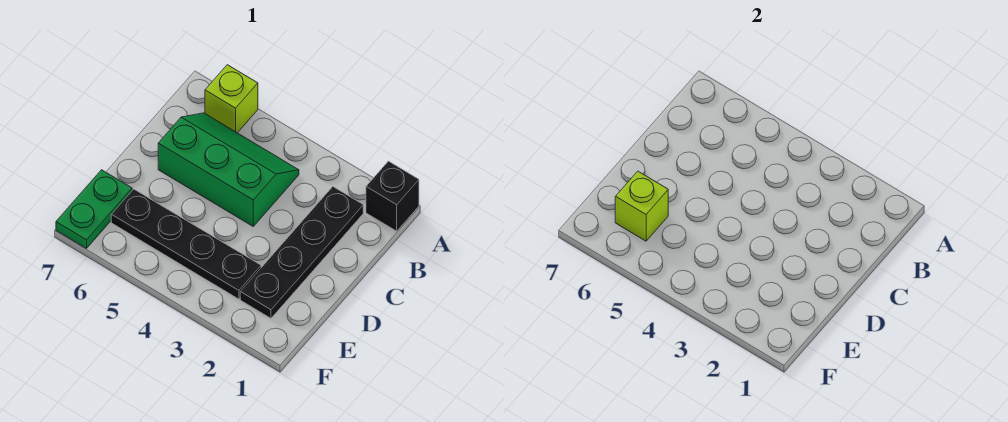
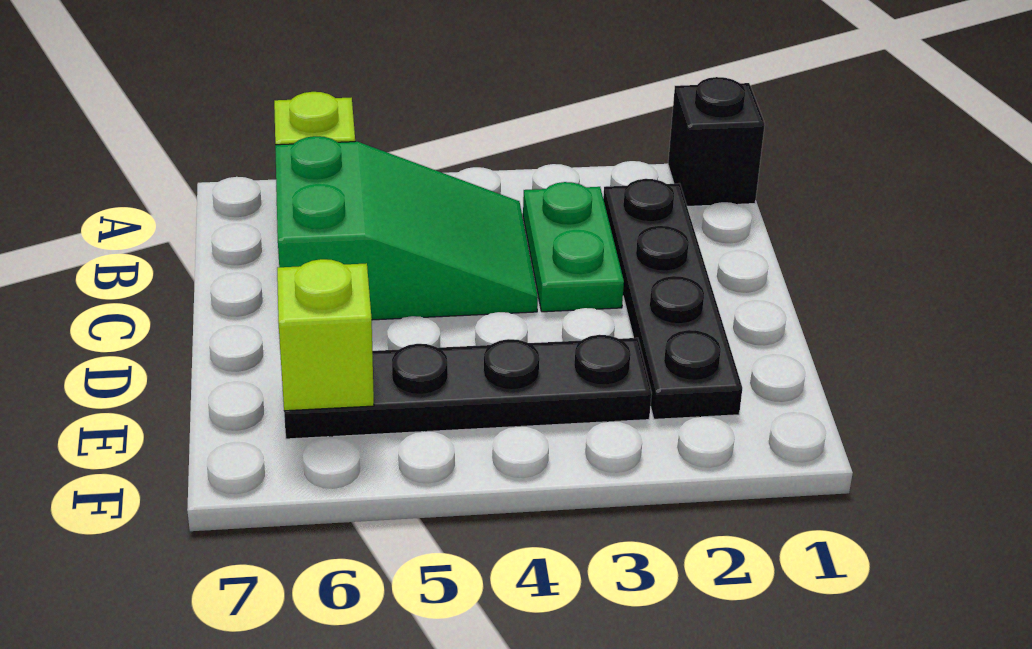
green slope B4:C6 level 1 top C -> green slope B4:C6 level 1 top 6
green plate E7:F7 level 1 -> green plate B3:C3 level 1

